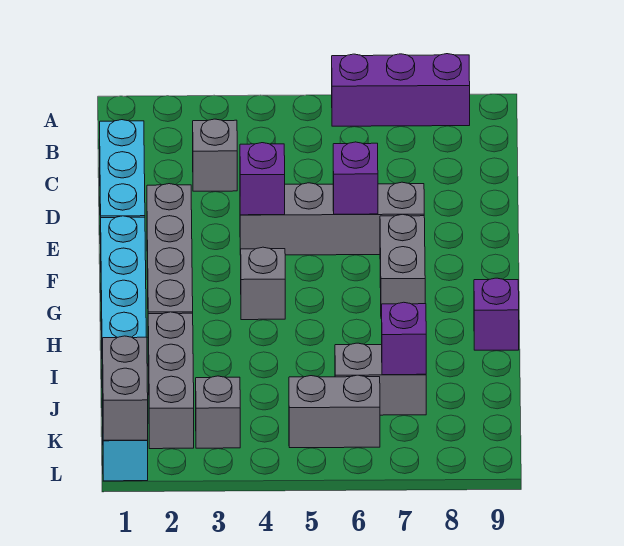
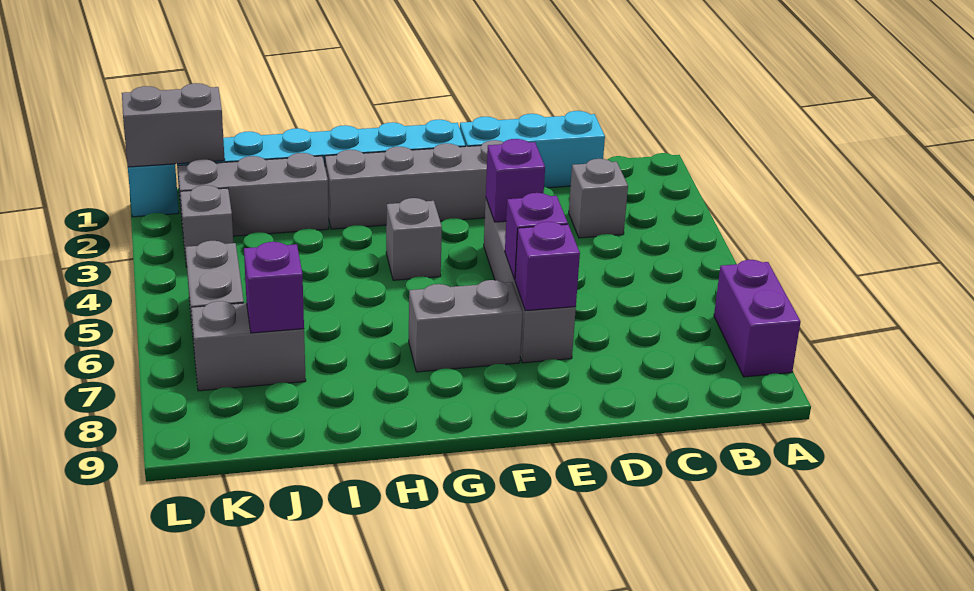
purple brick A6:A8 level 1 -> purple brick A7:A8 level 1
purple brick H9 level 1 -> purple brick E7 level 2
grey brick J6:J7 level 1 -> grey brick J7:K7 level 1

